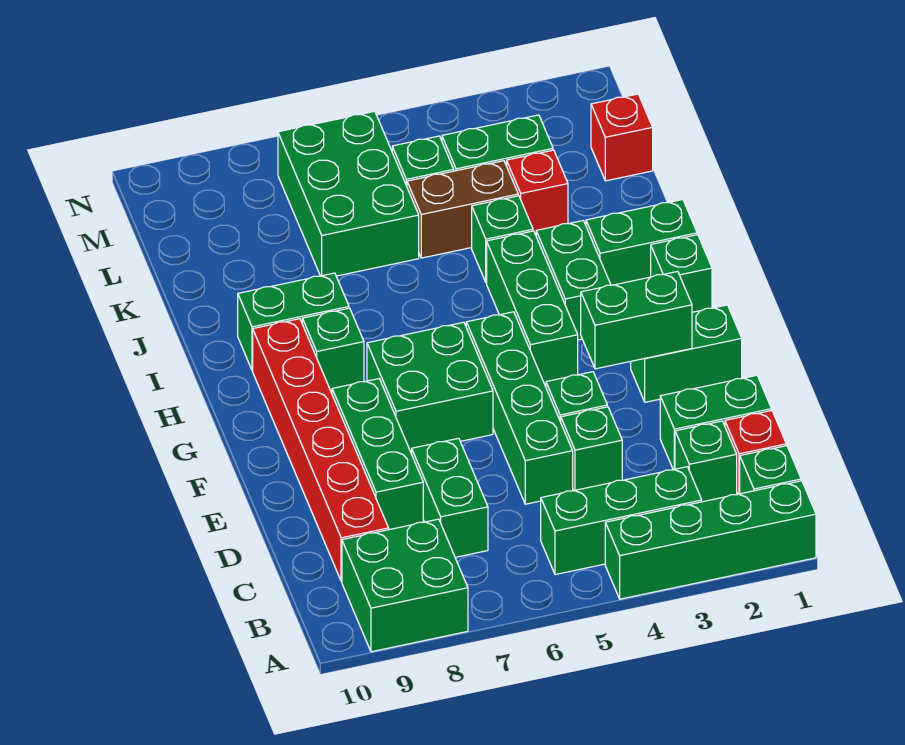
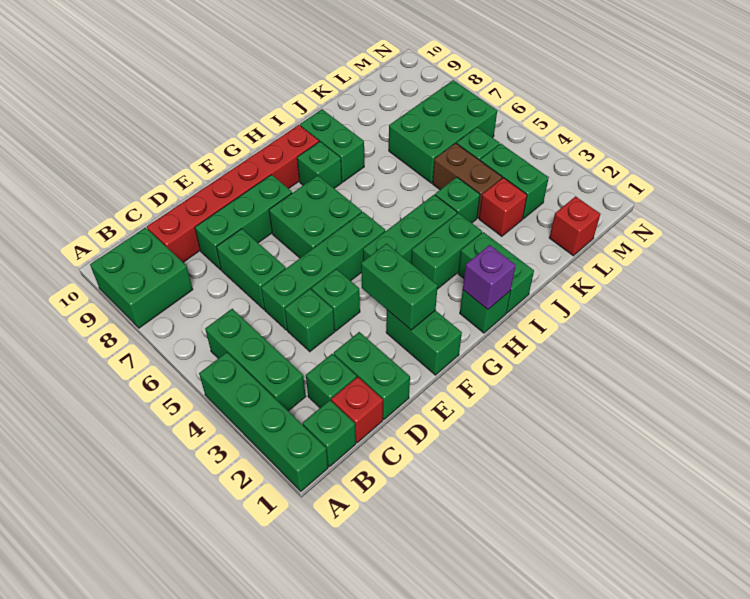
green brick C7:D7 level 1 -> green brick D6:D7 level 1
none -> purple brick H1 level 2

